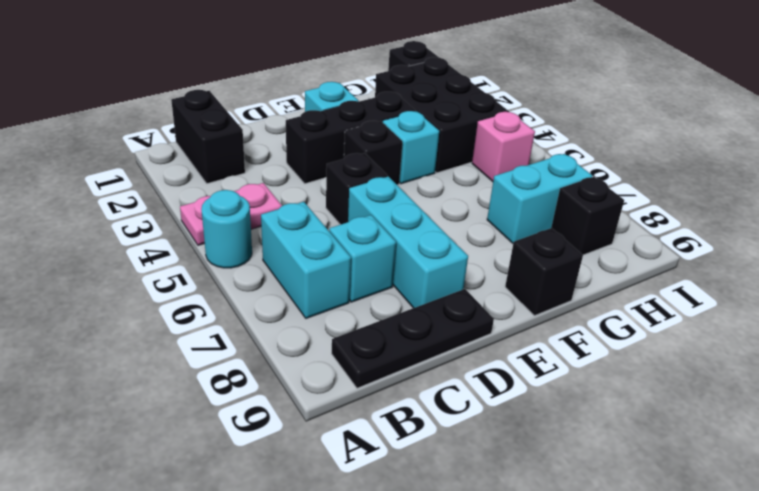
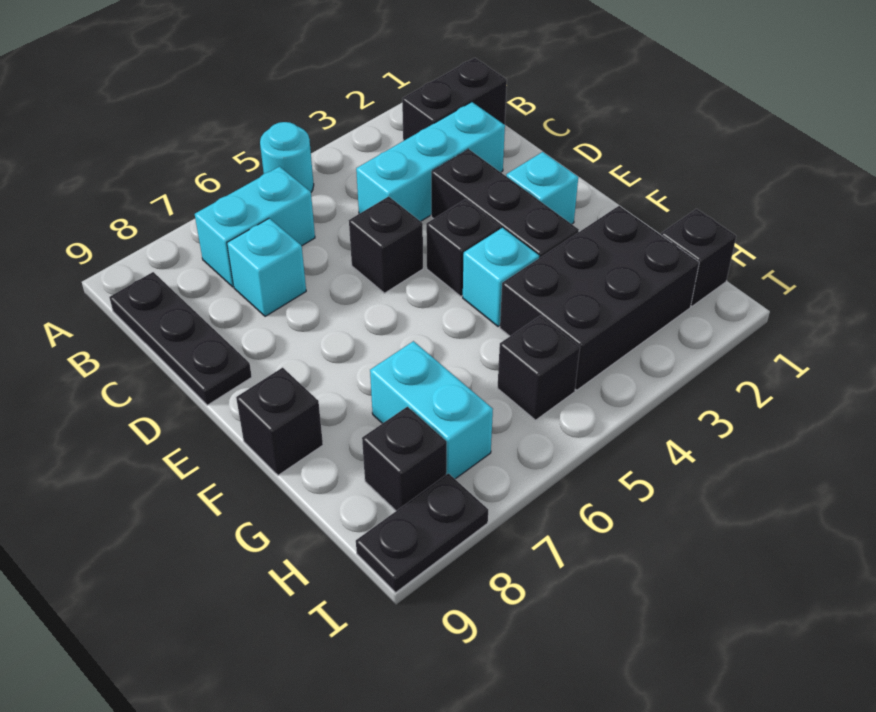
pink plate A4:B4 level 1 -> none
cyan brick D6:D8 level 1 -> cyan brick C2:C4 level 1
pink brick H5 level 1 -> black brick H5 level 1
none -> black plate I8:I9 level 1

